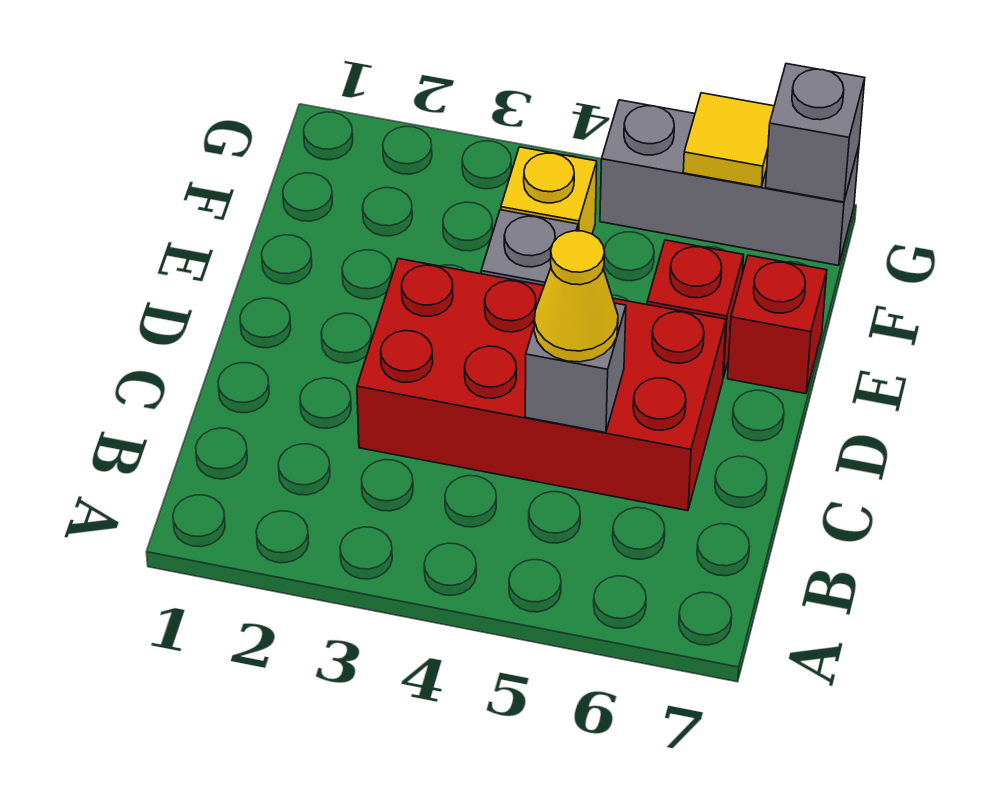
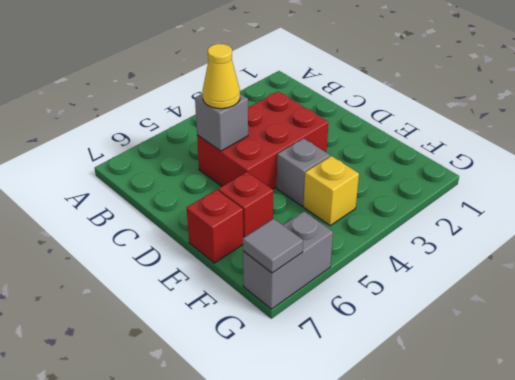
red brick C3:D6 level 1 -> red brick C3:D5 level 1
grey brick G5:G7 level 1 -> grey brick G6:G7 level 1
yellow tile G6 level 2 -> none
grey brick G7 level 2 -> grey tile G7 level 2

